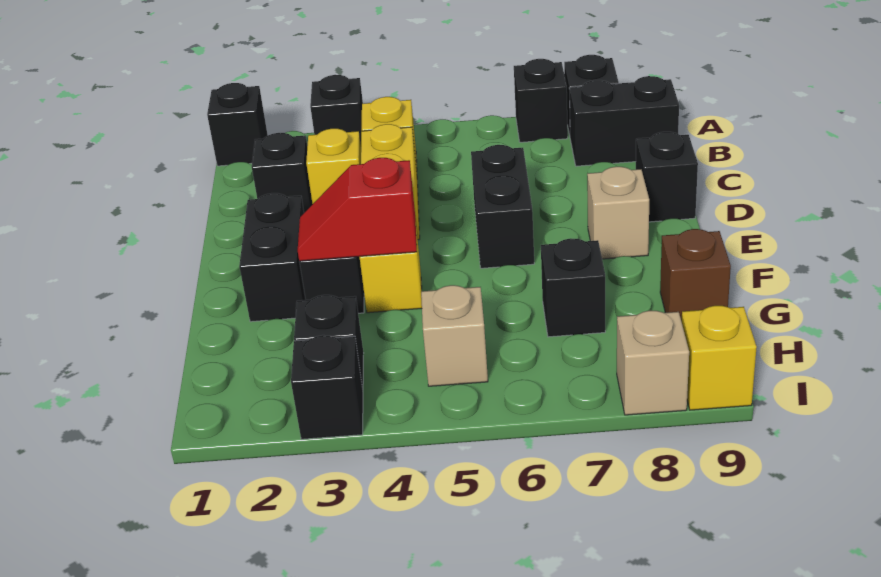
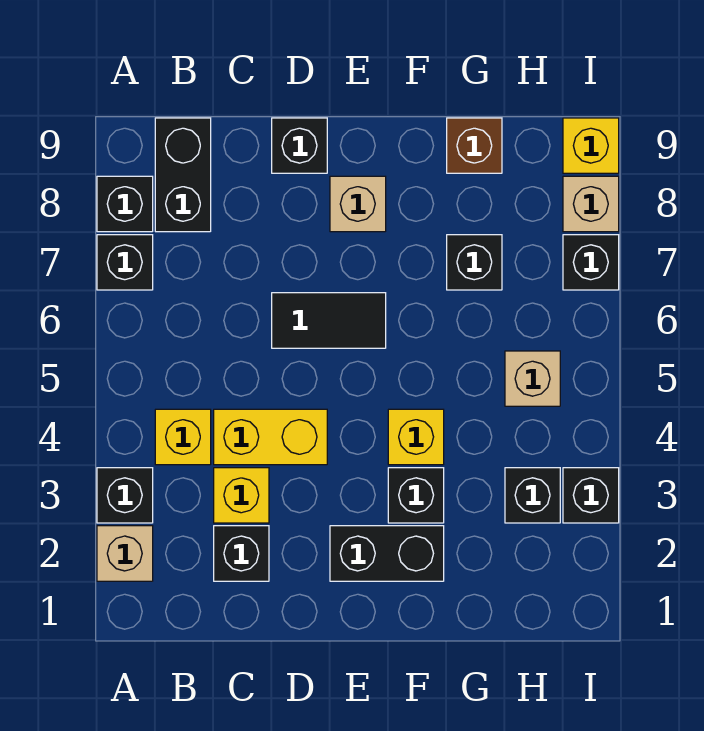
black brick A1 level 1 -> black brick I7 level 1
none -> tan brick A2 level 1
black brick D6:E6 level 1 -> black tile D6:E6 level 1
red slope F3:F4 level 2 top 4 -> none

